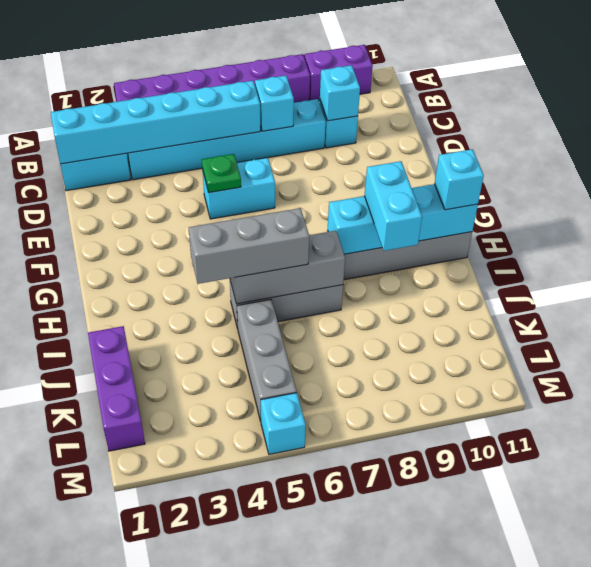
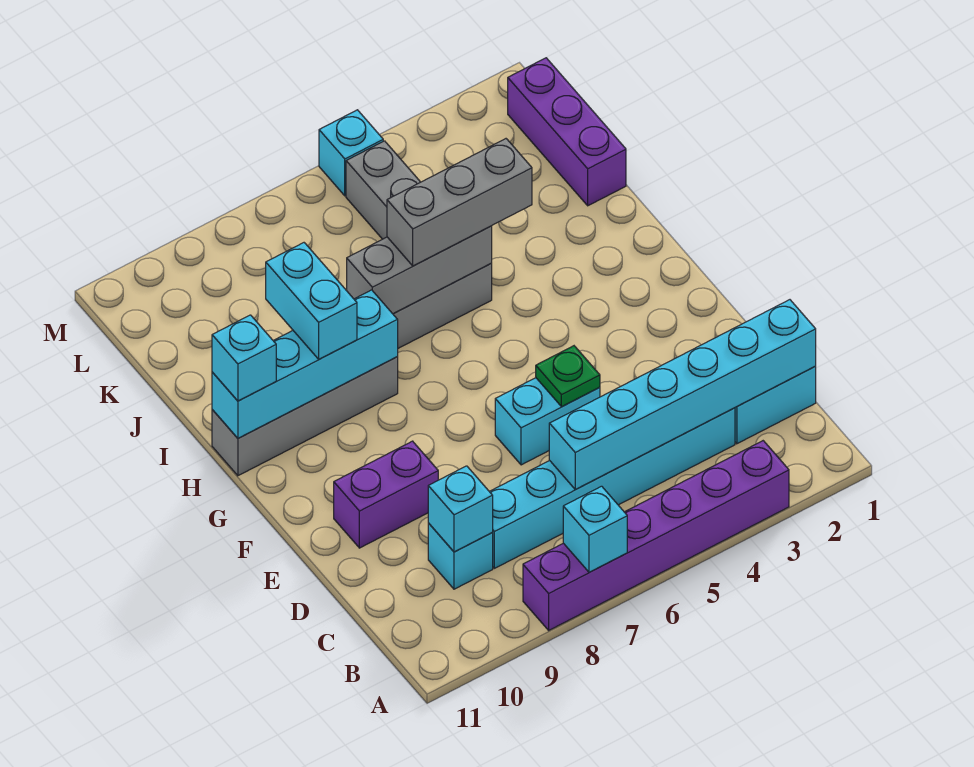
purple brick A9:A10 level 1 -> purple brick E9:E10 level 1
cyan brick C7 level 2 -> cyan brick A7 level 2

